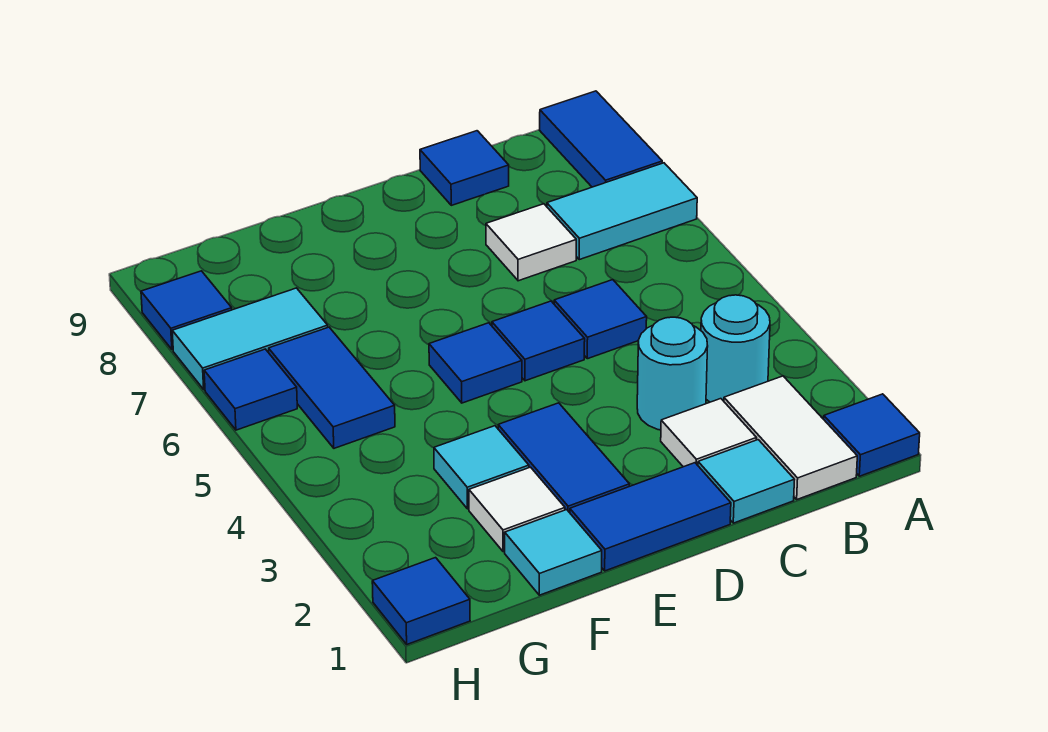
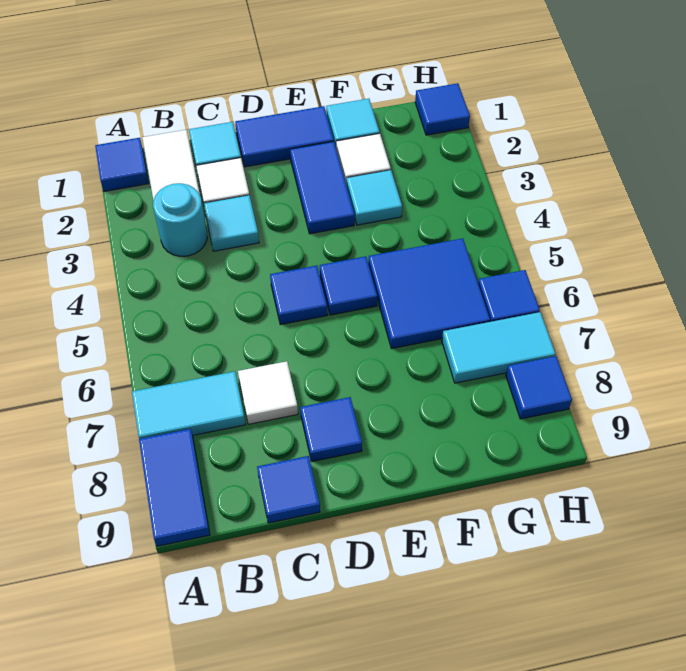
cyan round brick C3 level 1 -> cyan tile C3 level 1
blue tile C5 level 1 -> blue tile D8 level 1
blue tile G5:G6 level 1 -> blue tile F5:G6 level 1

